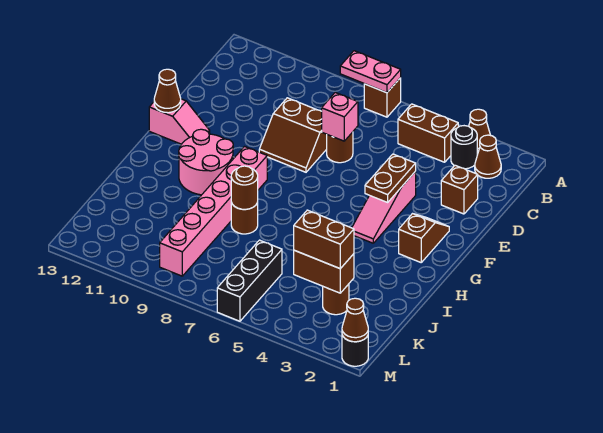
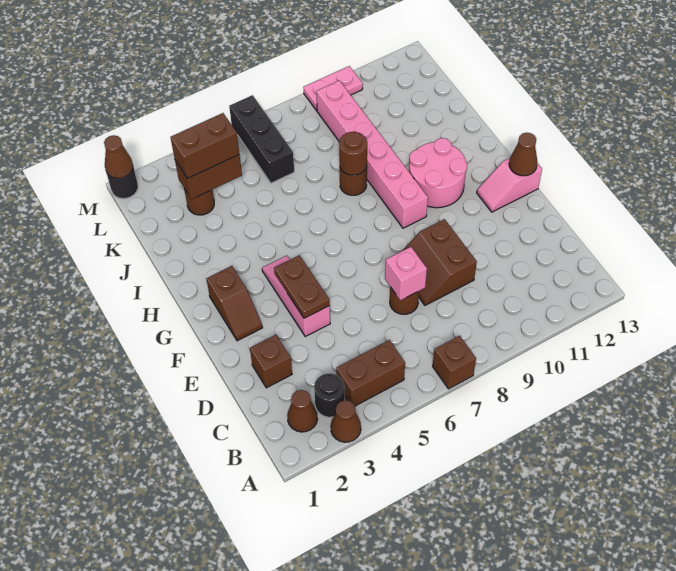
pink plate A7:A8 level 2 -> pink plate M9:M10 level 1
brown slope D8:E9 level 1 top D -> brown slope D8:E9 level 1 top 9

